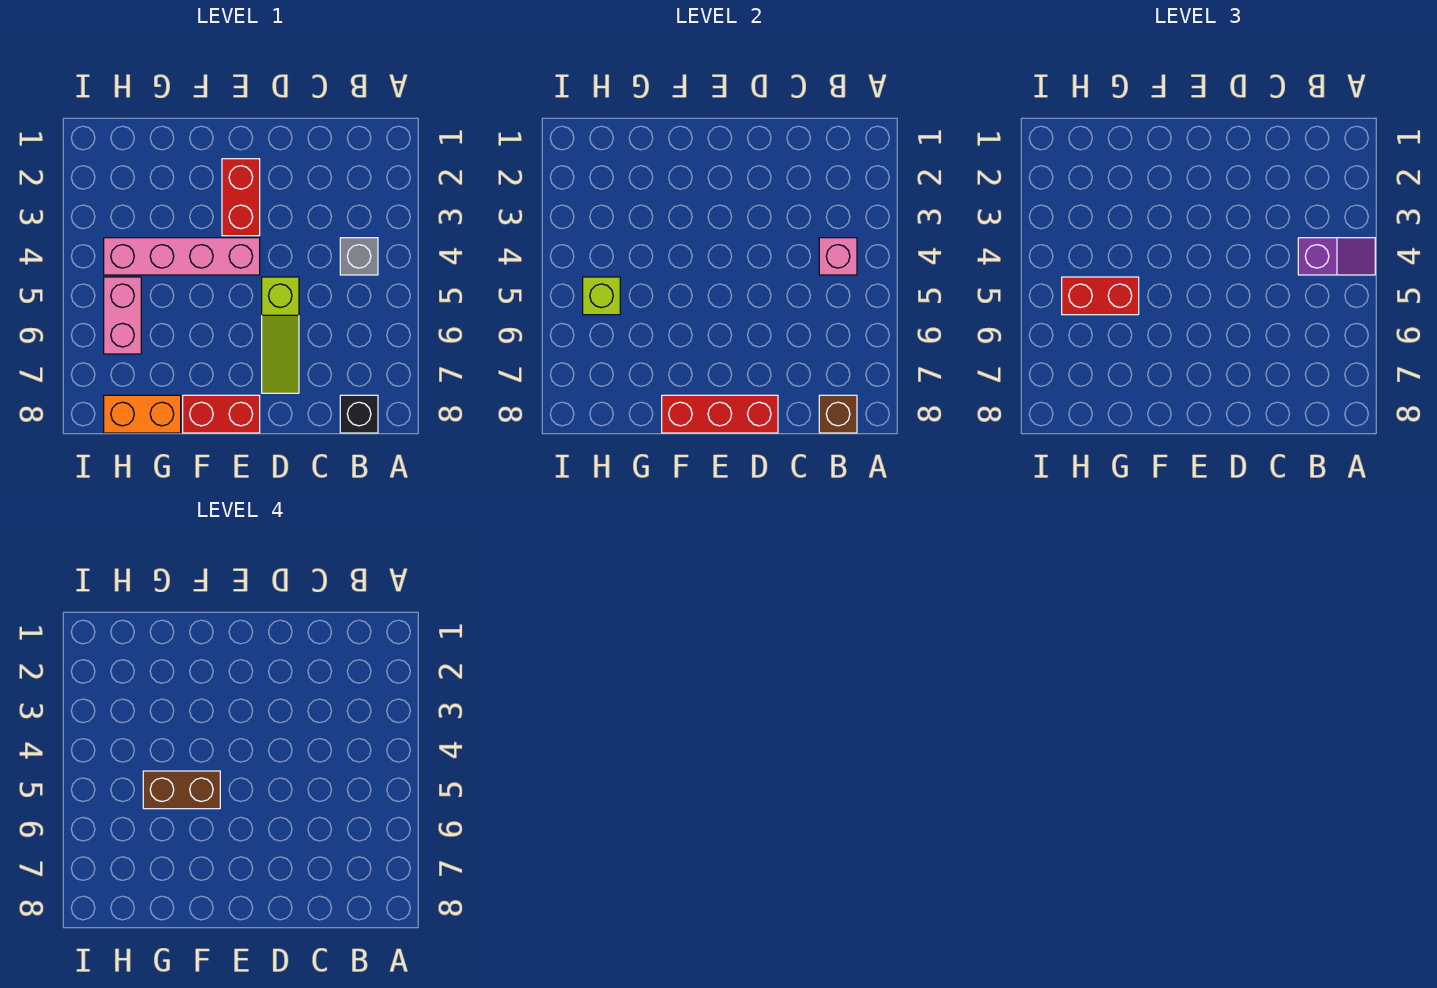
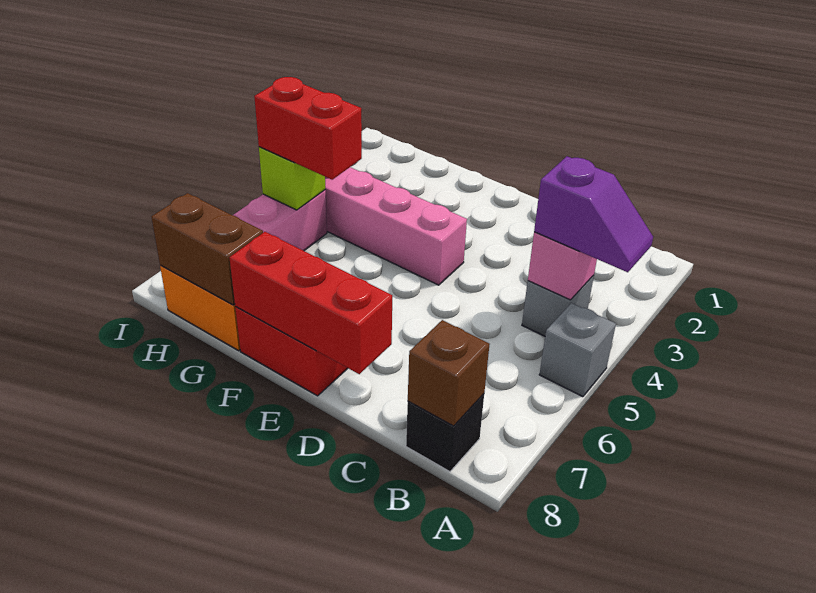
none -> grey brick A5 level 1
lime slope D5:D7 level 1 top 5 -> none
red brick E2:E3 level 1 -> none
brown brick F5:G5 level 4 -> brown brick G8:H8 level 2

